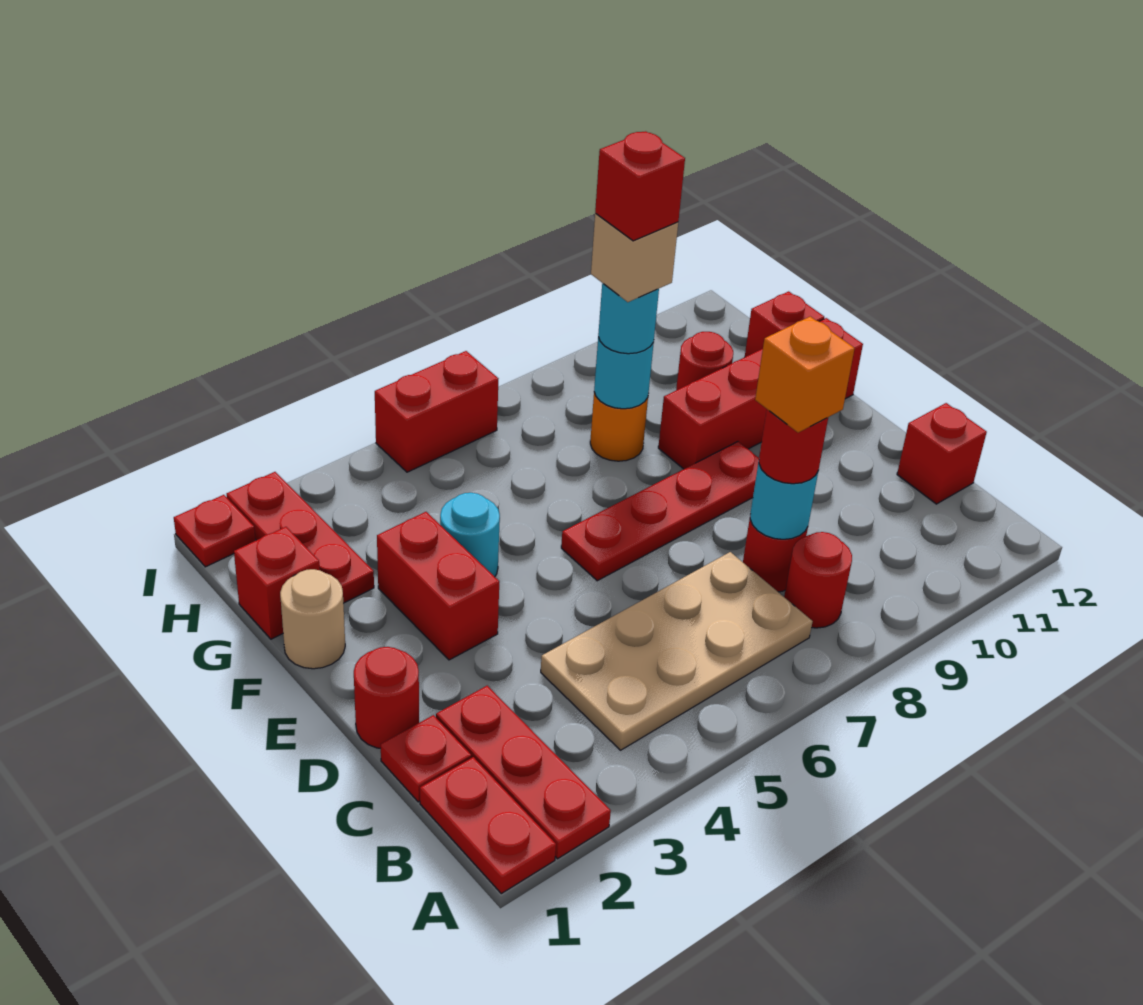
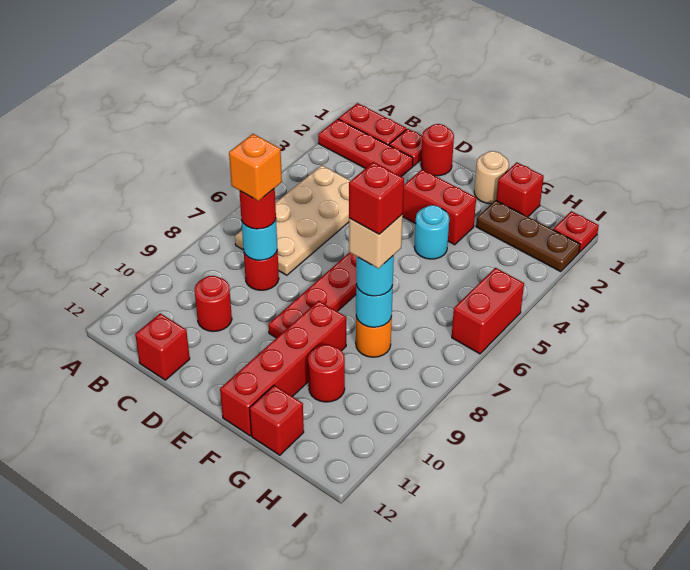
red round brick B8 level 1 -> red round brick C10 level 1
red plate G2:I2 level 1 -> brown plate G2:I2 level 1

